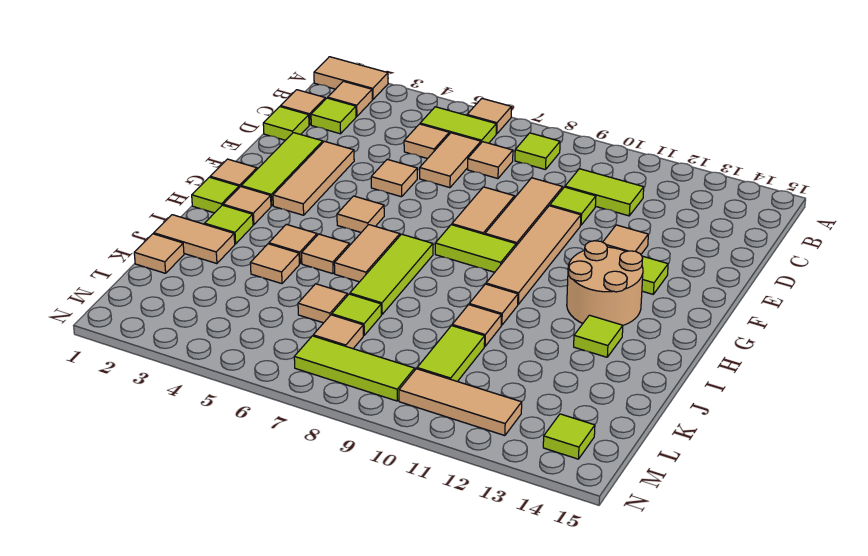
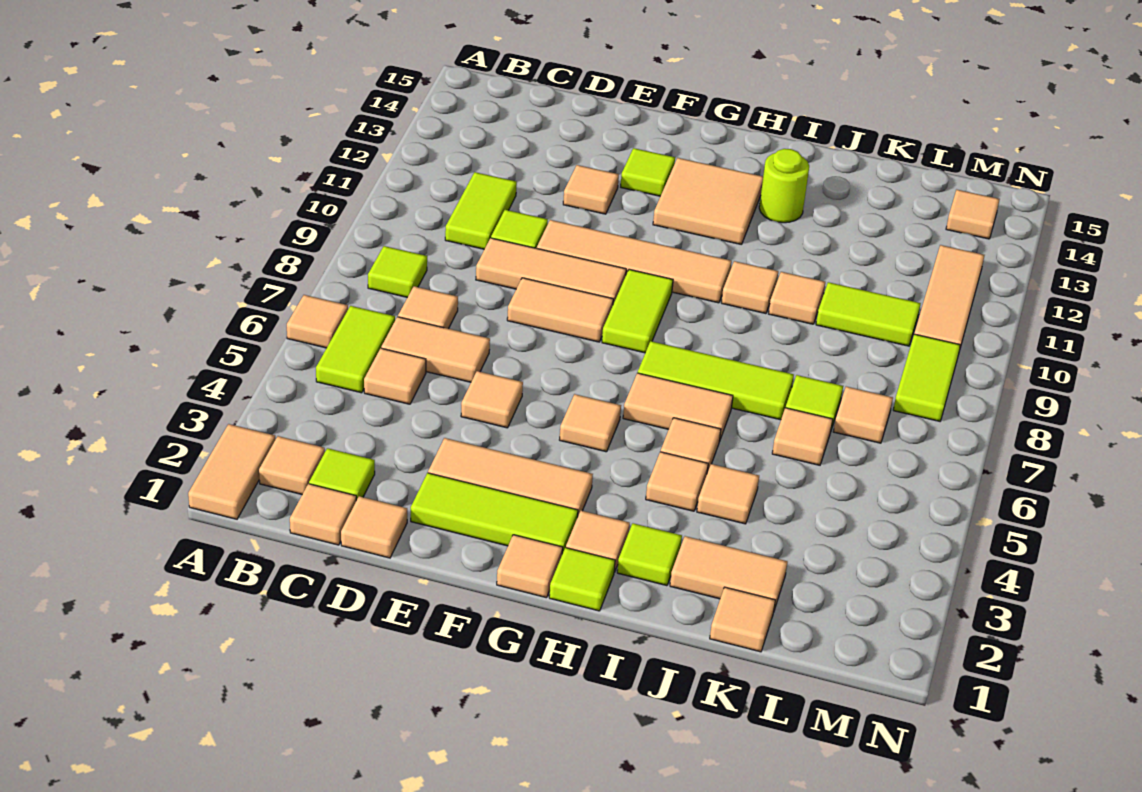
lime tile D1 level 1 -> tan tile D1 level 1
tan round brick G12:H13 level 1 -> tan tile G12:H13 level 1
lime tile I13 level 1 -> lime round brick I13 level 1
tan tile J1:J2 level 1 -> tan tile J2:K2 level 1
lime tile M7:M9 level 1 -> lime tile M8:M9 level 1
lime tile M14 level 1 -> tan tile M14 level 1

